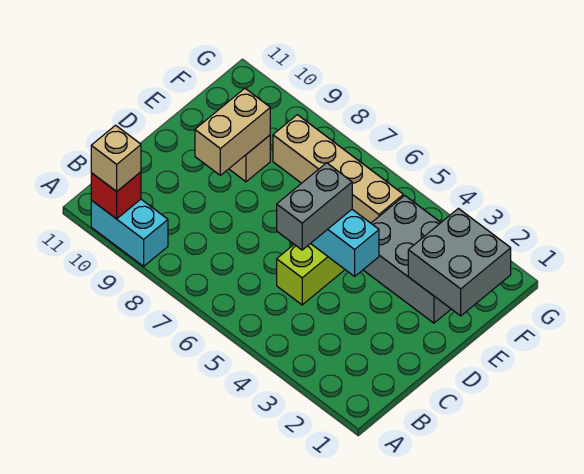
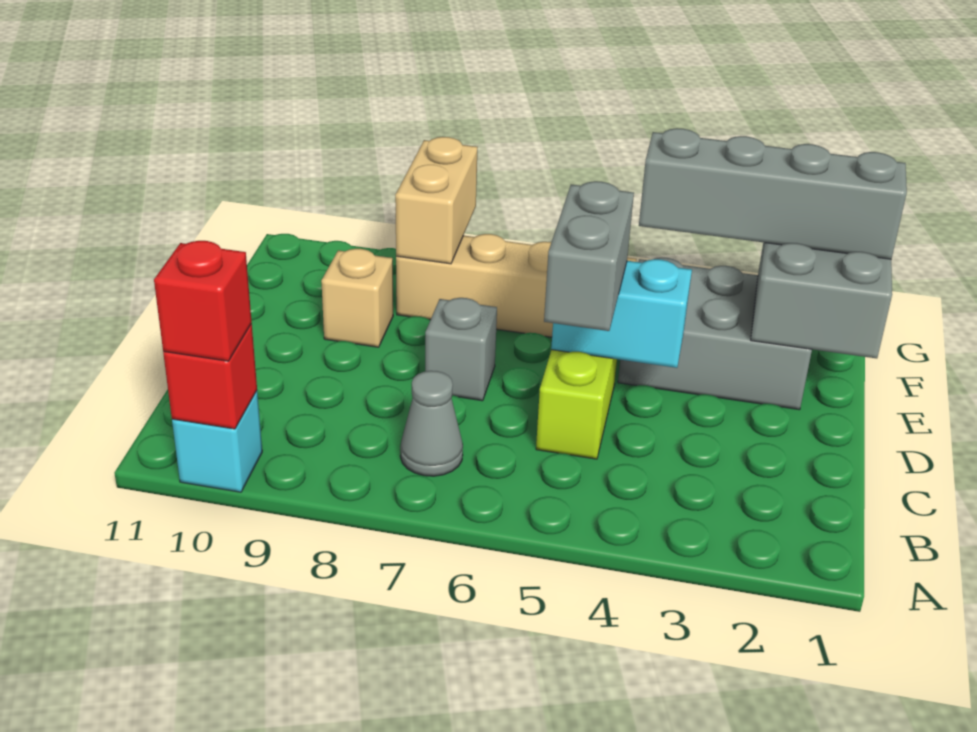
cyan brick A9:A10 level 1 -> cyan brick A10 level 1
tan brick A10 level 3 -> red brick A10 level 3
none -> grey cone B7 level 1
none -> grey brick D7 level 1
tan brick D9:E9 level 2 -> tan brick F8:G8 level 2
none -> grey brick F1:F4 level 3

